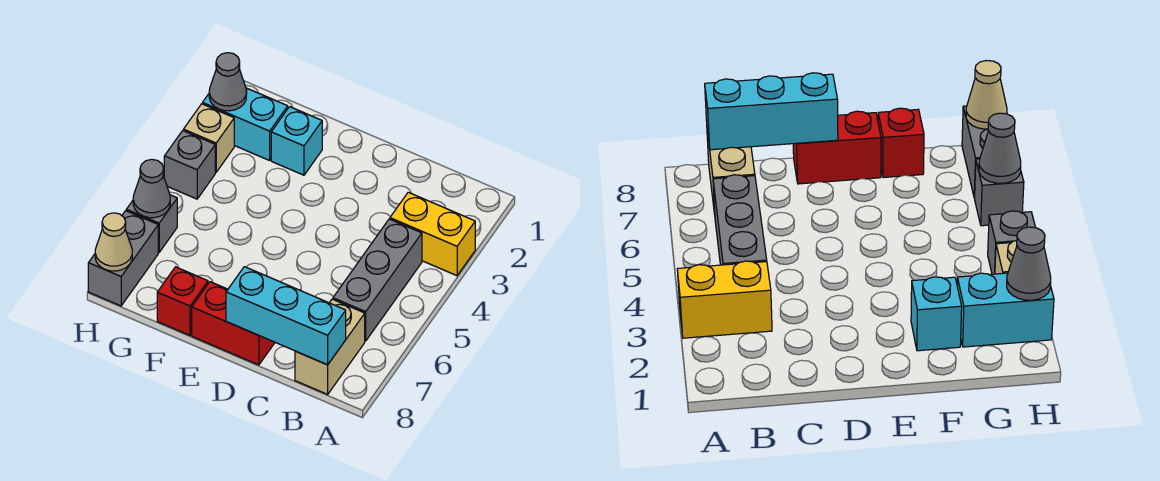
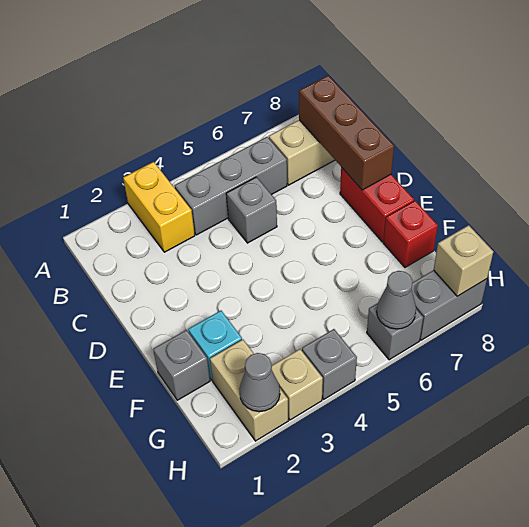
cyan brick B8:D8 level 2 -> brown brick B8:D8 level 2
none -> grey brick C5 level 1
none -> grey brick F1 level 1
cyan brick G2:H2 level 1 -> tan brick G2:H2 level 1
tan cone H8 level 2 -> tan brick H8 level 2

